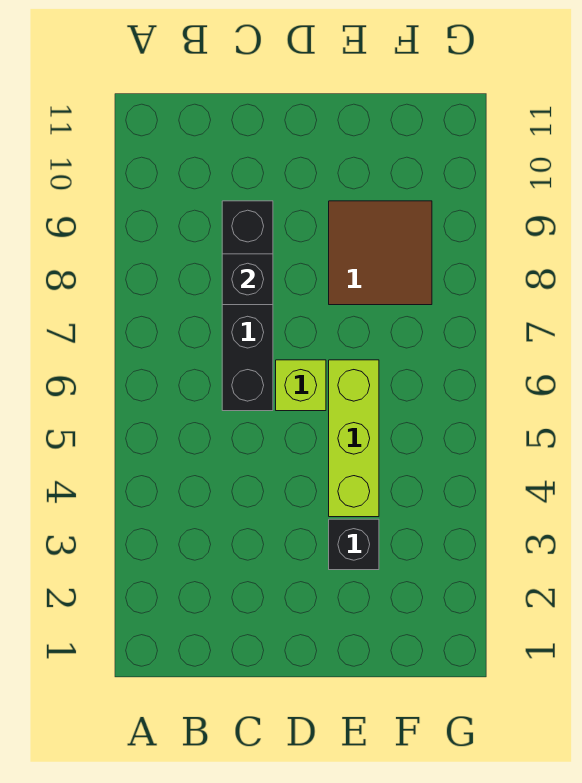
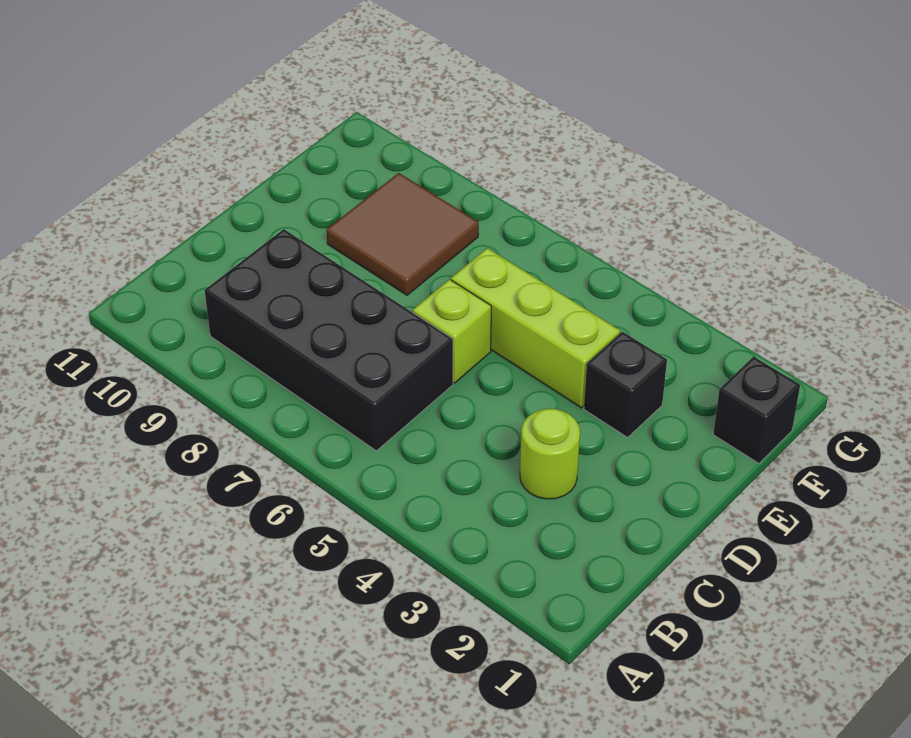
none -> lime round brick C3 level 1
black brick C6:C9 level 1 -> black brick B6:C9 level 1
black brick C8 level 2 -> black brick F1 level 1

